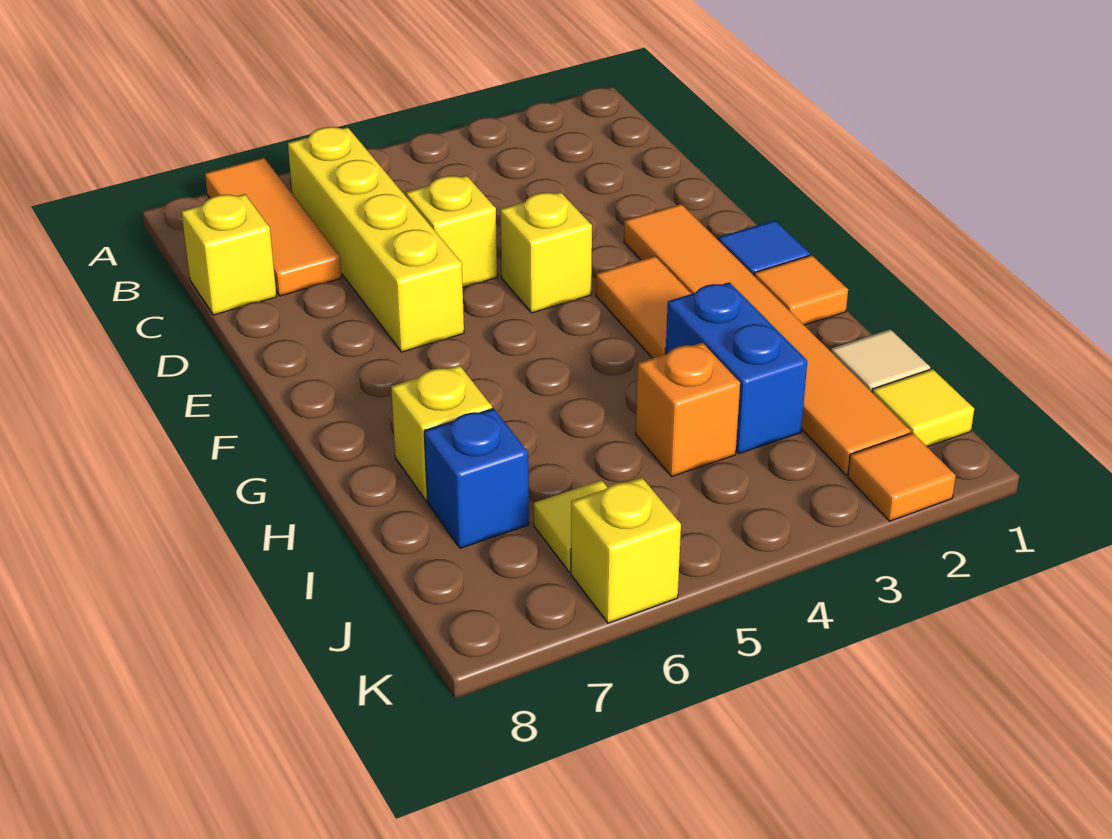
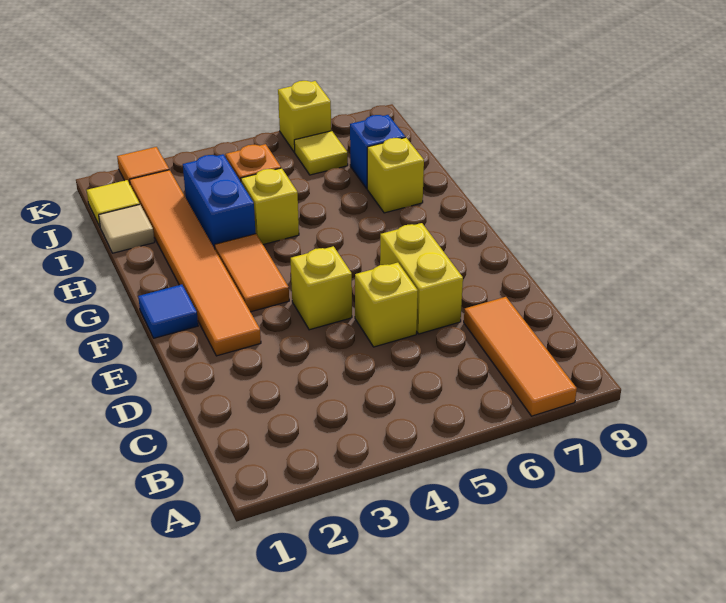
yellow brick B6:E6 level 1 -> yellow brick D6:E6 level 1
yellow brick C8 level 1 -> yellow brick H4 level 1
orange tile G1 level 1 -> none

